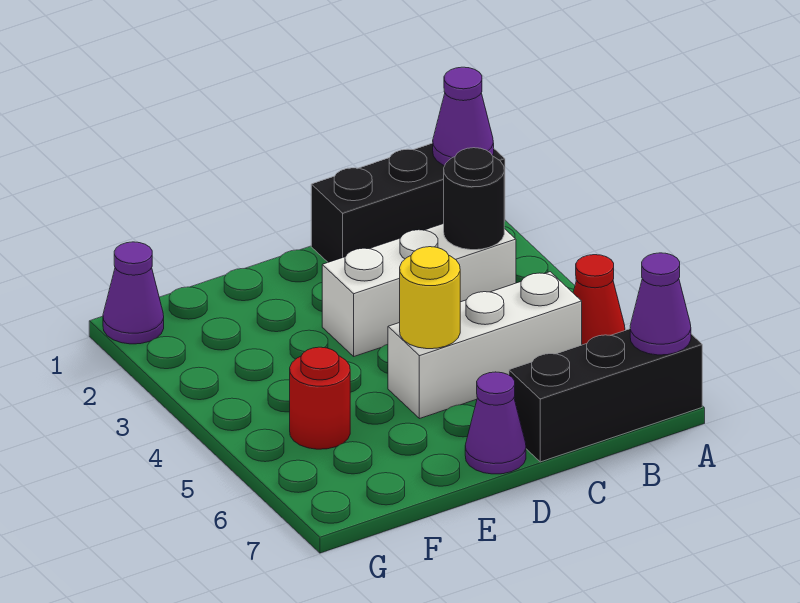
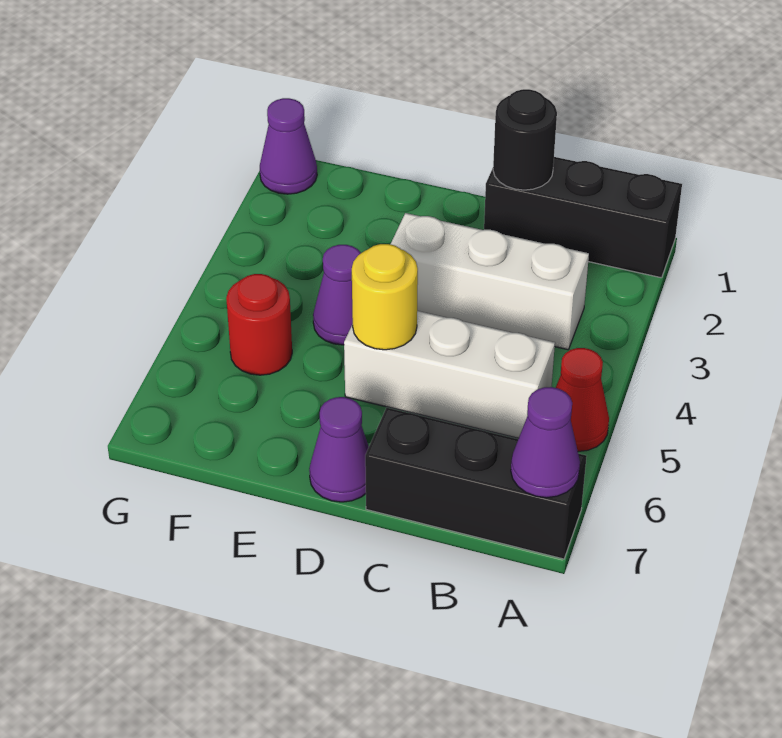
purple cone A1 level 2 -> purple cone E4 level 1
black round brick B3 level 2 -> black round brick C1 level 2

